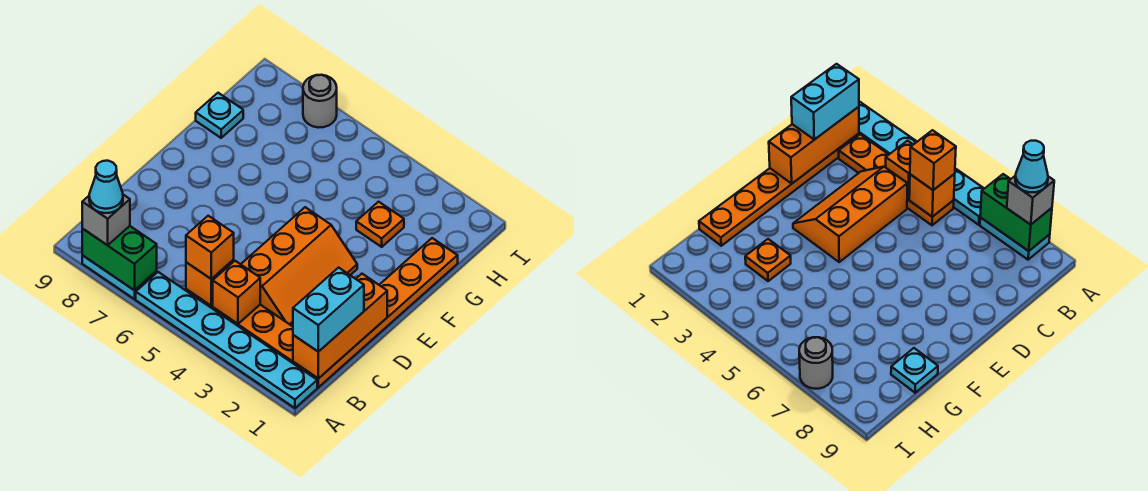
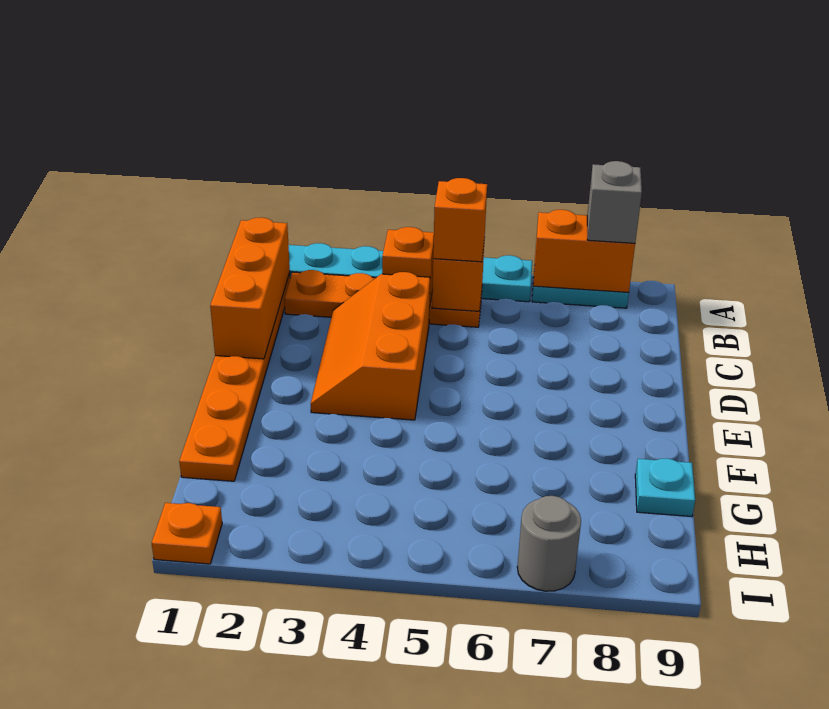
green brick A7:A8 level 2 -> orange brick A7:A8 level 2
cyan cone A8 level 4 -> none
cyan brick B1:C1 level 3 -> none
orange plate G3 level 1 -> orange plate I1 level 1

